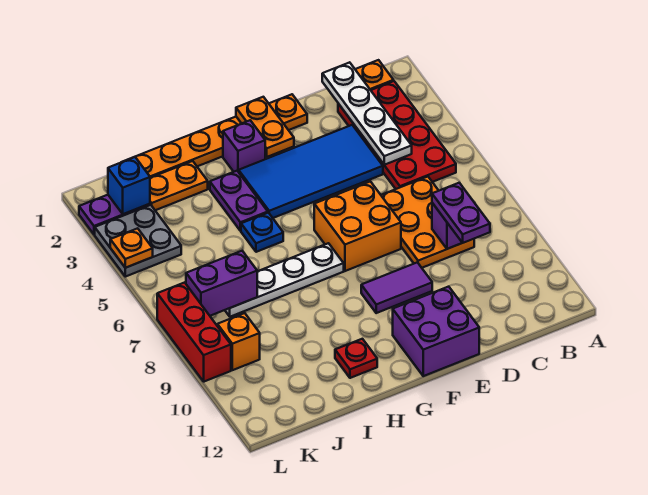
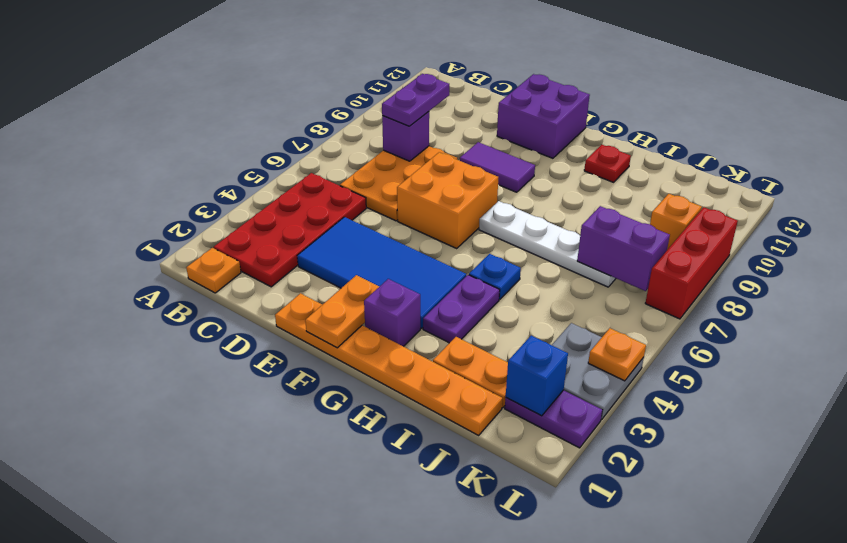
white plate C1:C4 level 2 -> none

